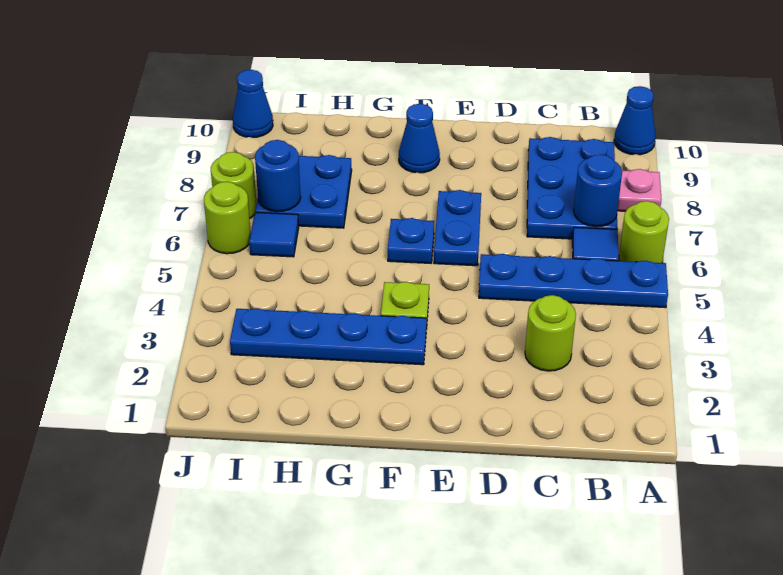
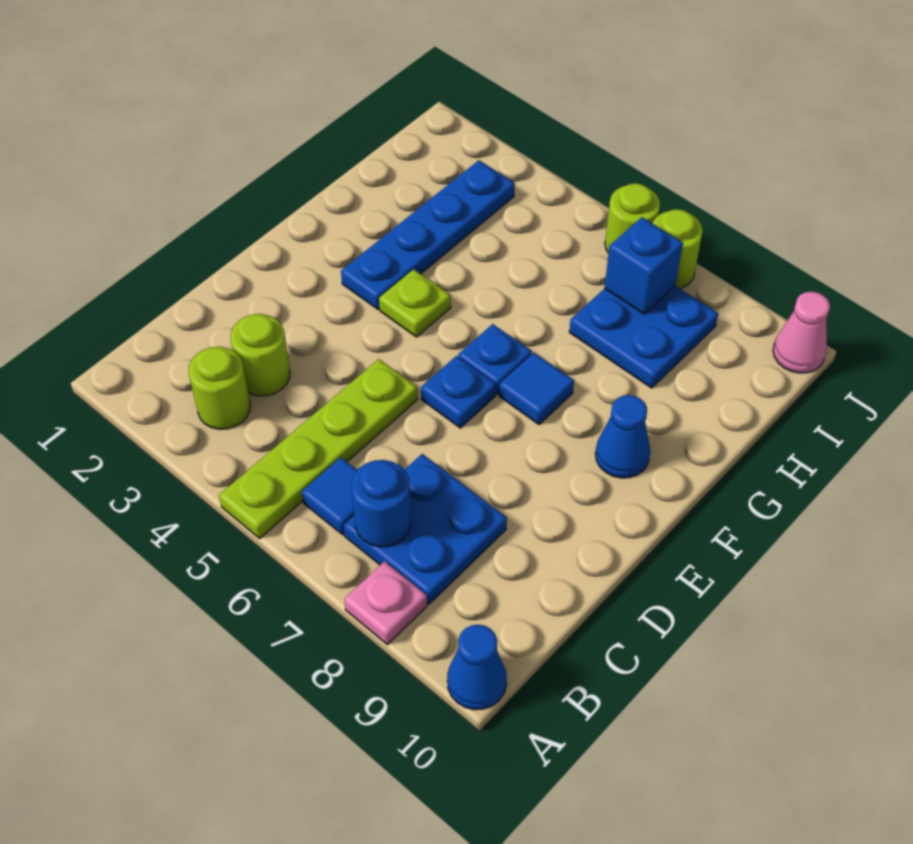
blue plate A5:D5 level 1 -> lime plate A5:D5 level 1
lime round brick A6 level 1 -> lime round brick B3 level 1
blue plate B7:C9 level 1 -> blue plate B7:C8 level 1
blue plate E6:E7 level 1 -> blue plate E6 level 1
blue tile I6 level 1 -> blue tile F7 level 1
blue round brick I7 level 2 -> blue brick I7 level 2
blue cone J10 level 1 -> pink cone J10 level 1

